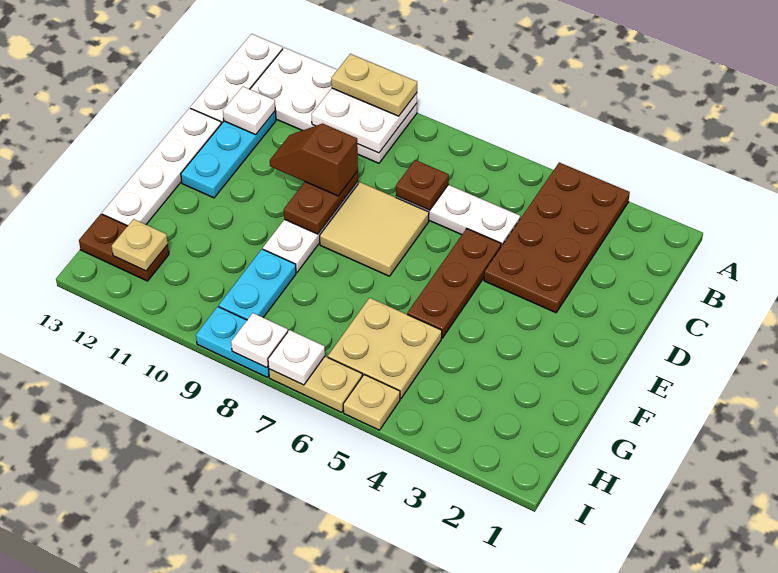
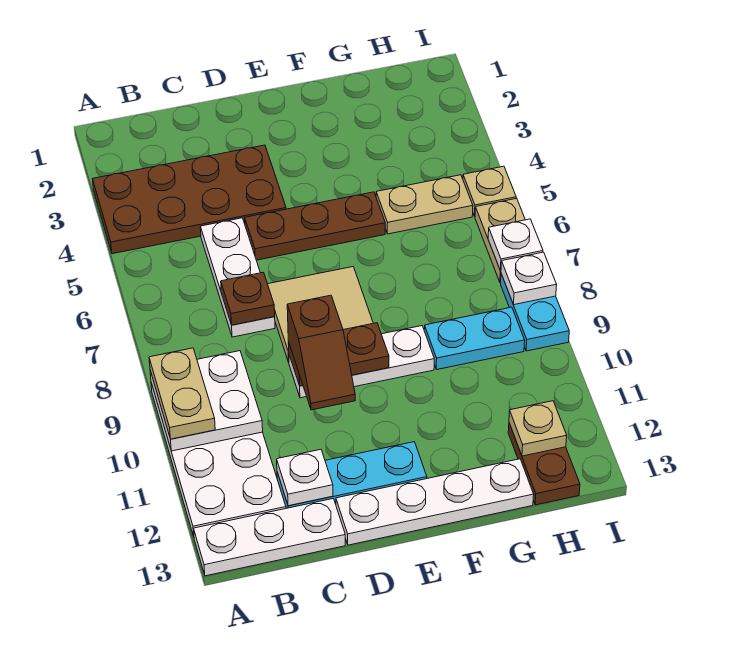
tan plate G5:H6 level 1 -> tan plate G5:H5 level 1

